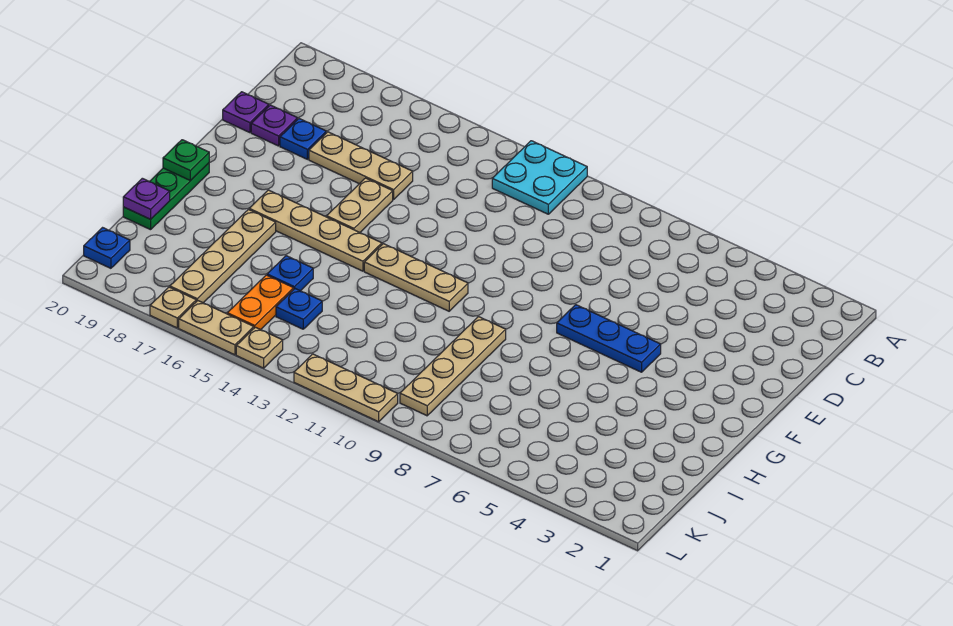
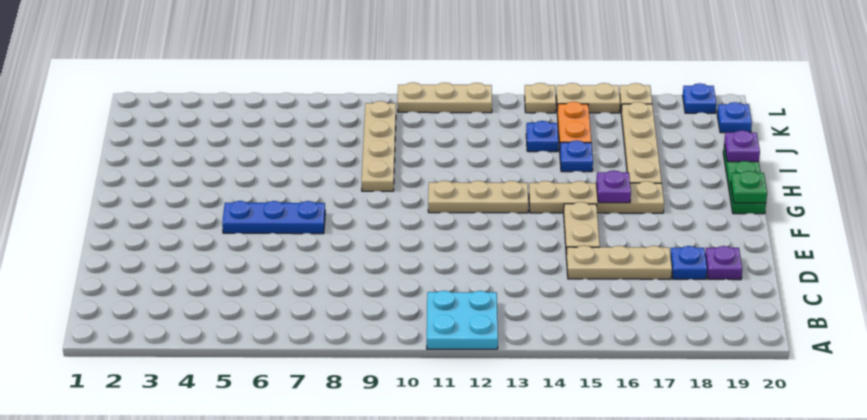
purple plate D20 level 1 -> purple plate G16 level 2
none -> blue plate L19 level 1

